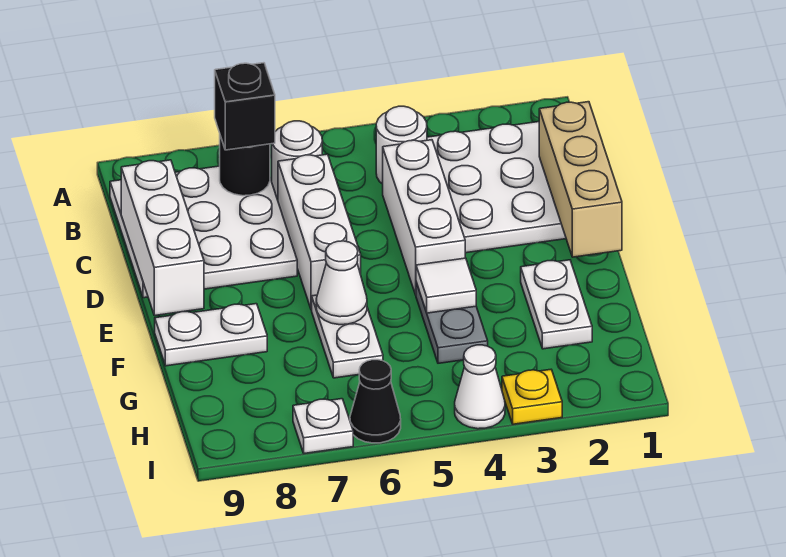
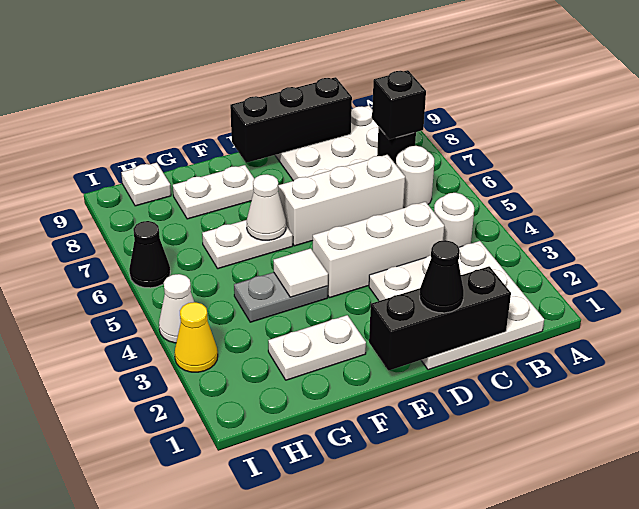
tan brick C1:E1 level 2 -> black brick C1:E1 level 2
white brick C9:E9 level 2 -> black brick C9:E9 level 2
none -> black cone D1 level 3
white plate F8:F9 level 1 -> white plate F8:G8 level 1
yellow plate I3 level 1 -> yellow cone I3 level 1
white plate I7 level 1 -> white plate H9 level 1

